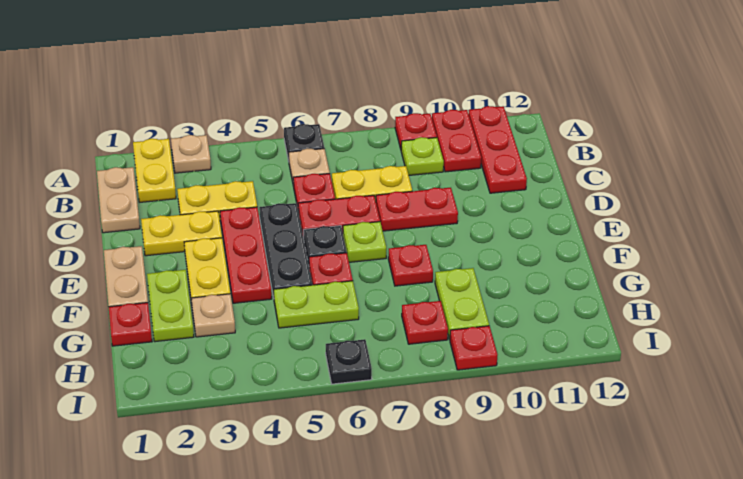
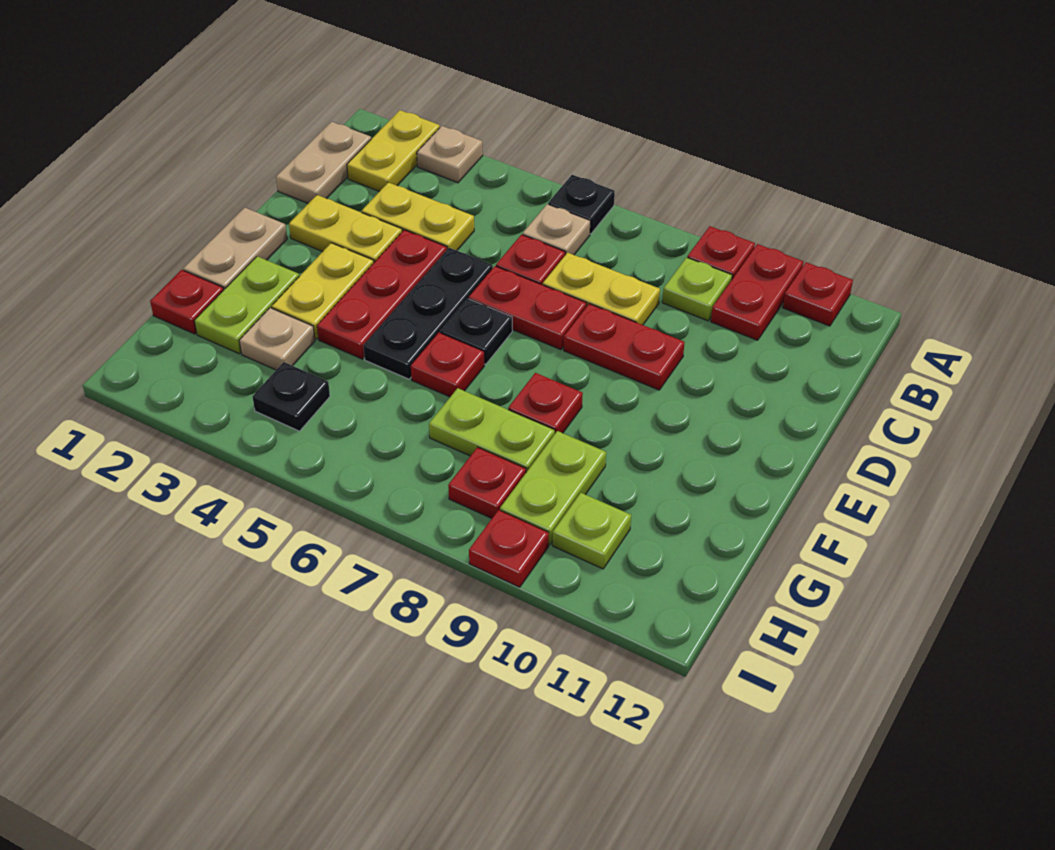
red plate A11:C11 level 1 -> red plate A11 level 1
lime plate E7 level 1 -> lime plate H10 level 1
lime plate G5:G6 level 1 -> lime plate G7:G8 level 1
black plate I6 level 1 -> black plate H4 level 1

